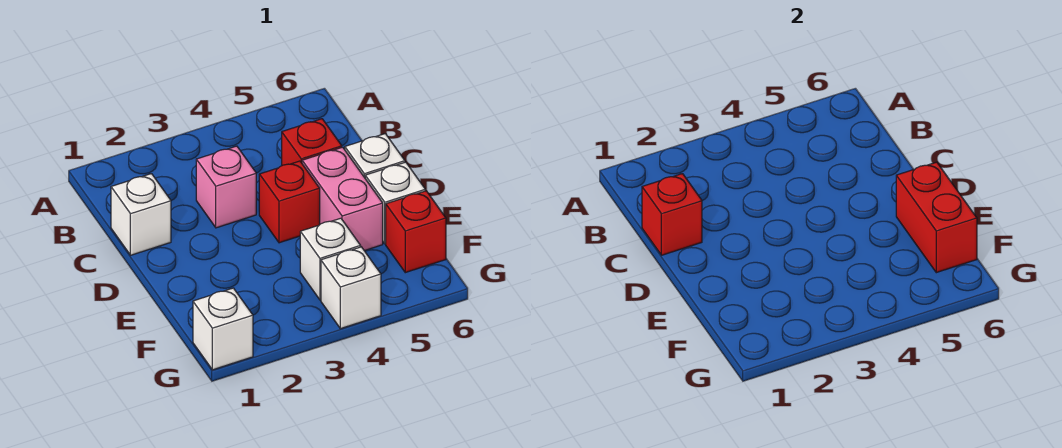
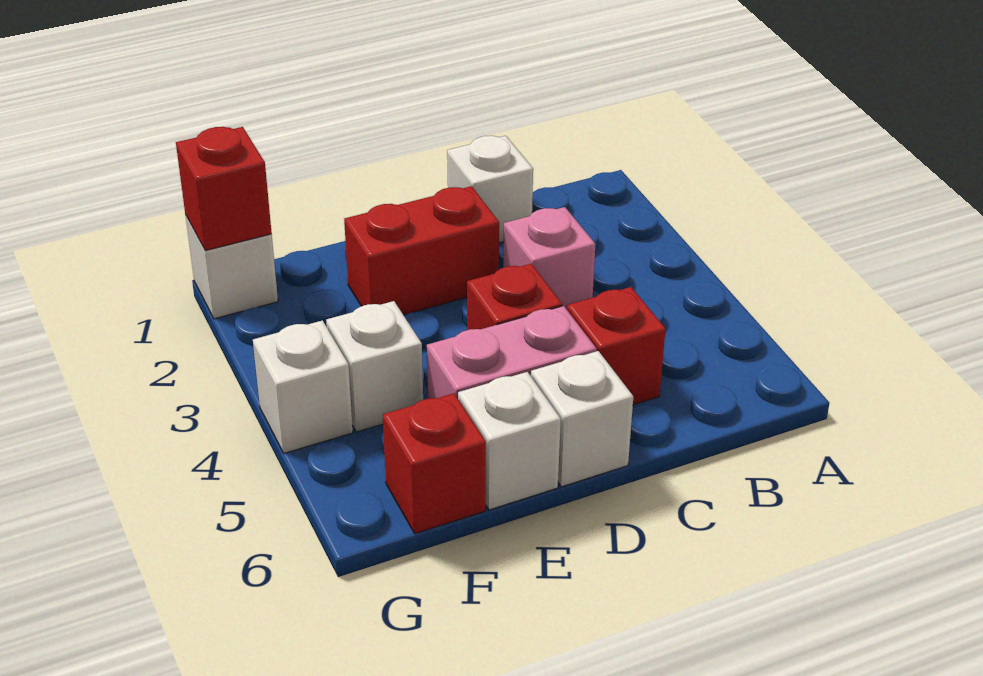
red brick C1 level 2 -> red brick G1 level 2
red brick E6:F6 level 2 -> red brick D2:E2 level 1

